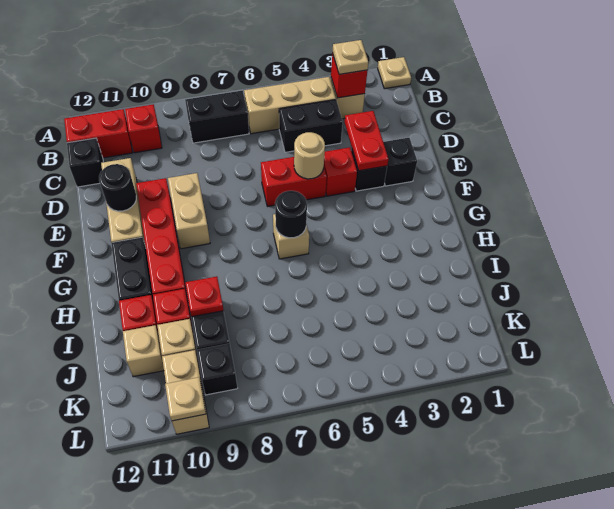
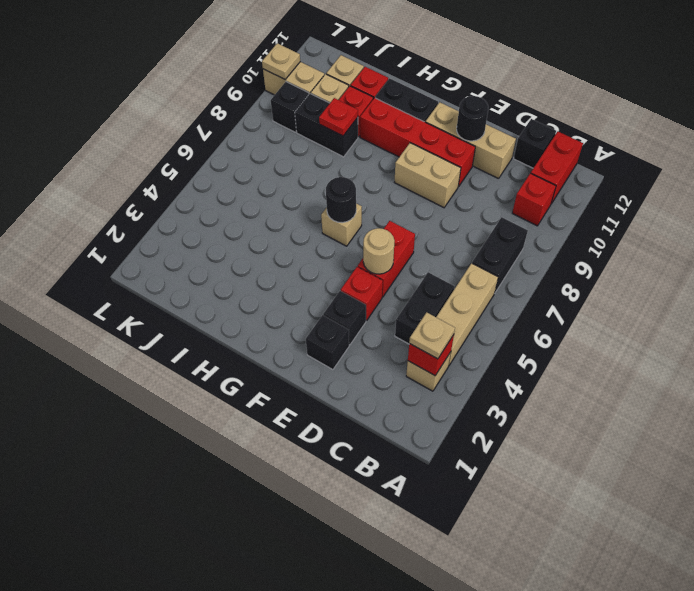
tan plate A1 level 1 -> none
red plate D3:E3 level 2 -> none

